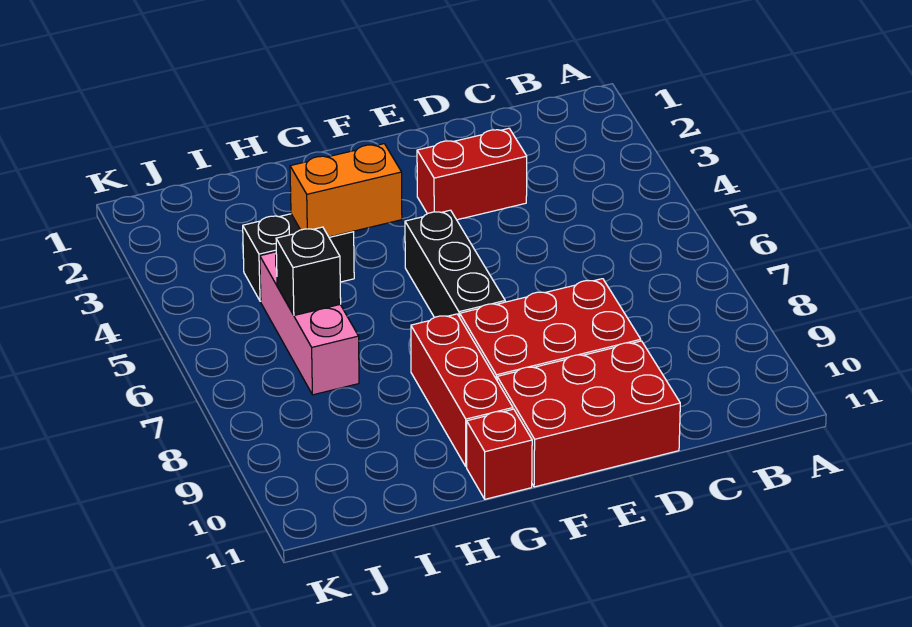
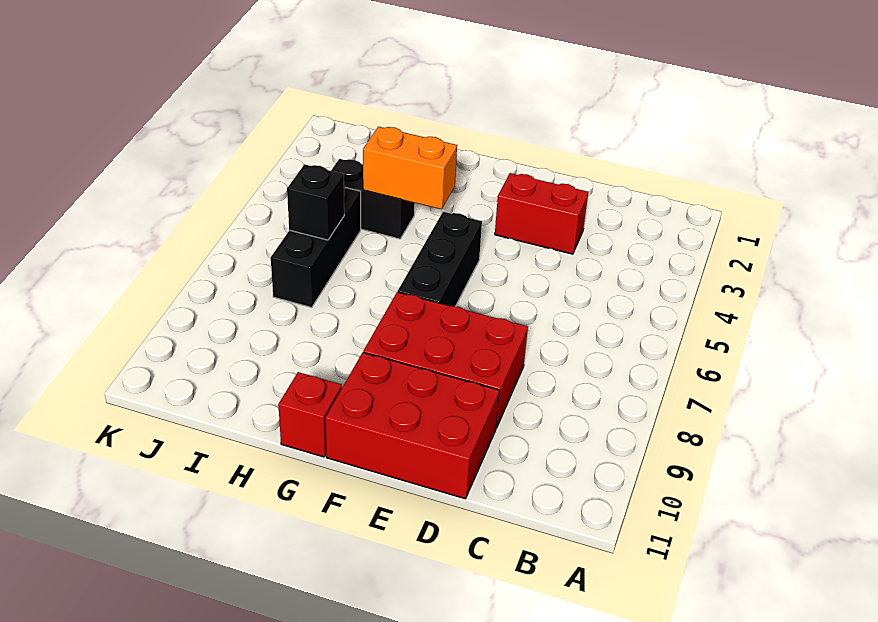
red brick G8:G10 level 1 -> none
pink brick I5:I7 level 1 -> black brick I5:I7 level 1

